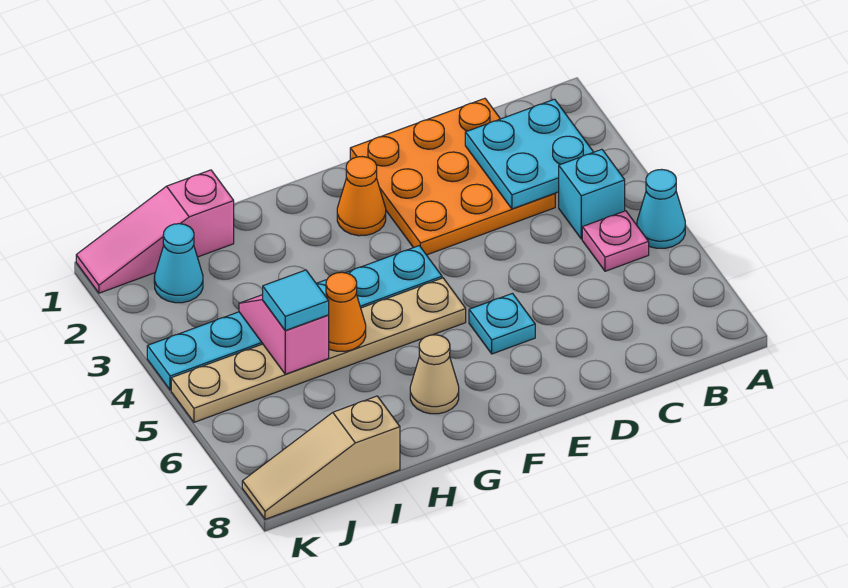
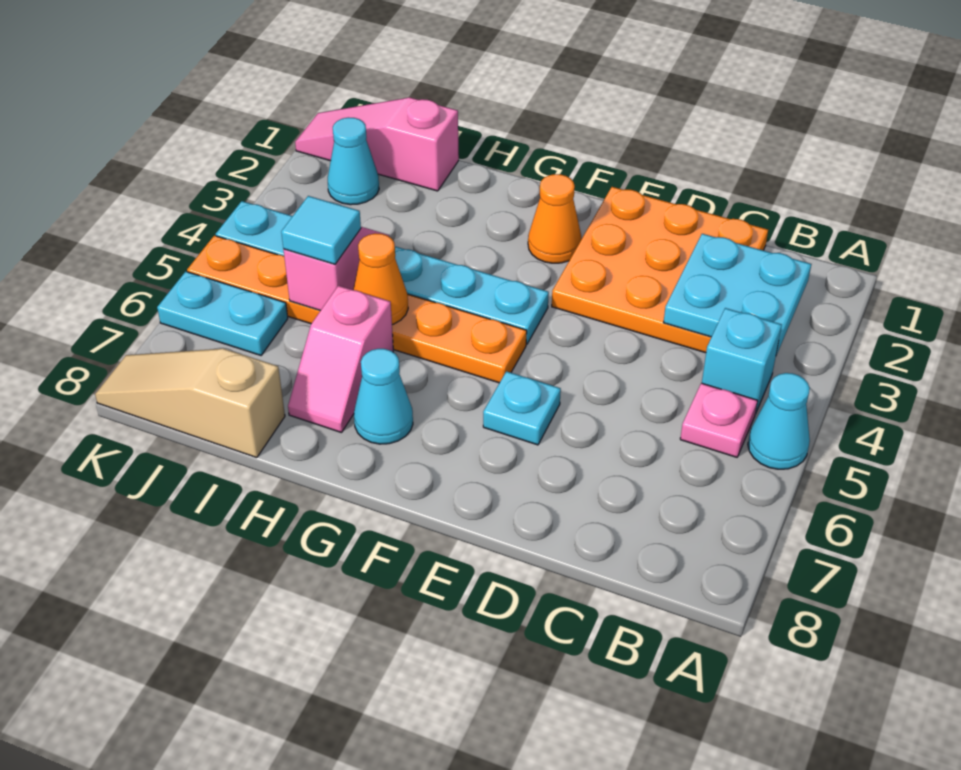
tan plate F5:K5 level 1 -> orange plate F5:K5 level 1
tan cone G7 level 1 -> cyan cone G7 level 1
none -> pink slope H6:H7 level 1 top 6
none -> cyan plate J6:K6 level 1

